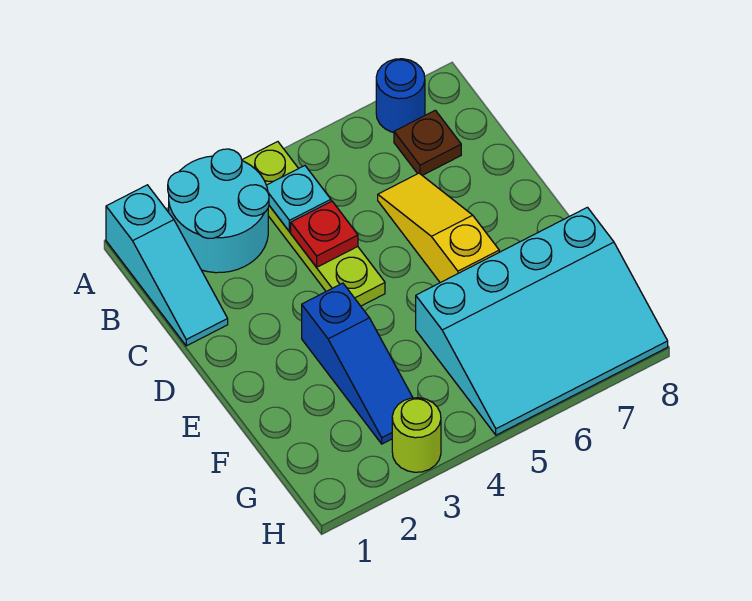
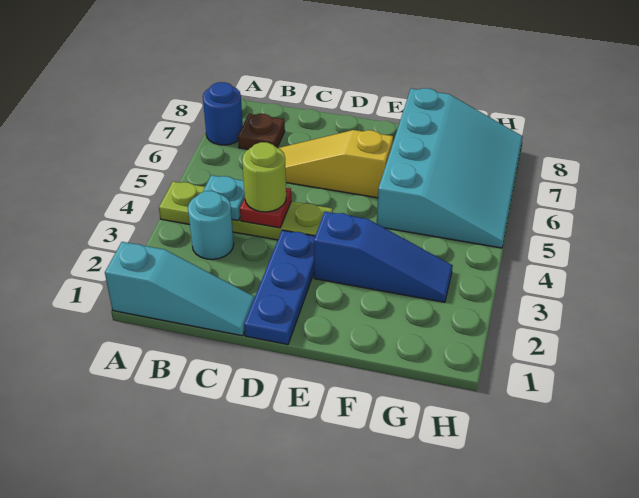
cyan round brick A2:B3 level 1 -> cyan round brick B3 level 1
none -> blue plate D1:D3 level 1
lime round brick H3 level 1 -> lime round brick C4 level 3

